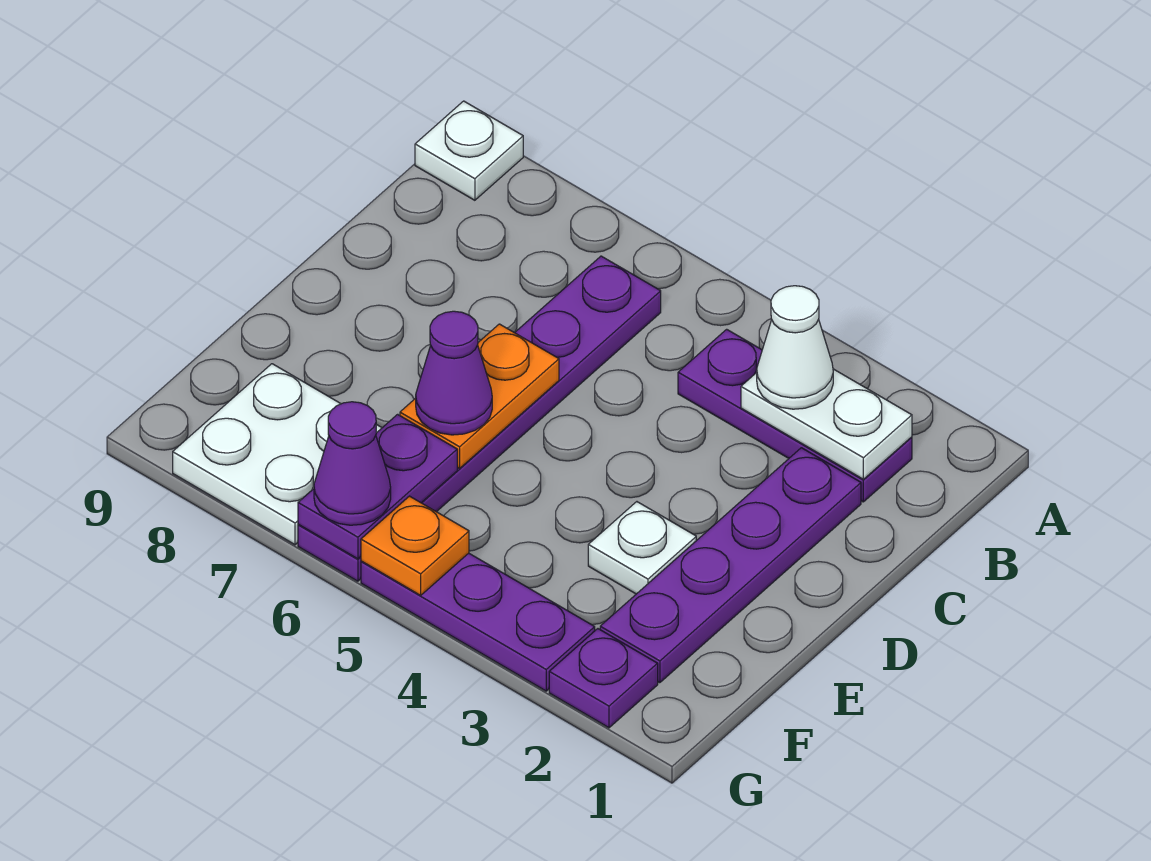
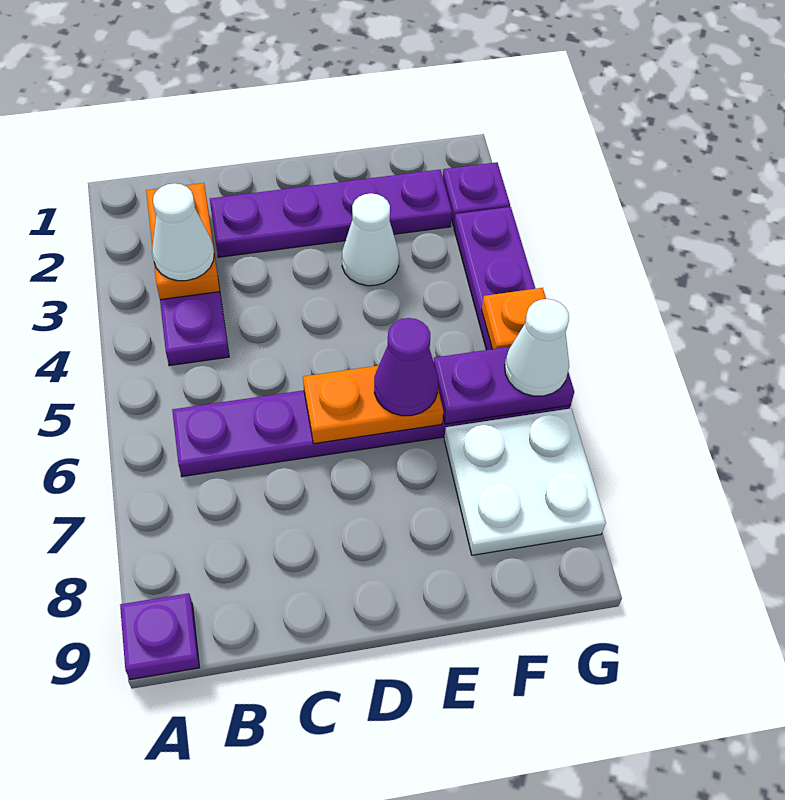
white plate A9 level 1 -> purple plate A9 level 1
white plate B2:B3 level 2 -> orange plate B2:B3 level 2
white plate E3 level 1 -> white cone E3 level 1
purple cone G6 level 3 -> white cone G6 level 3

